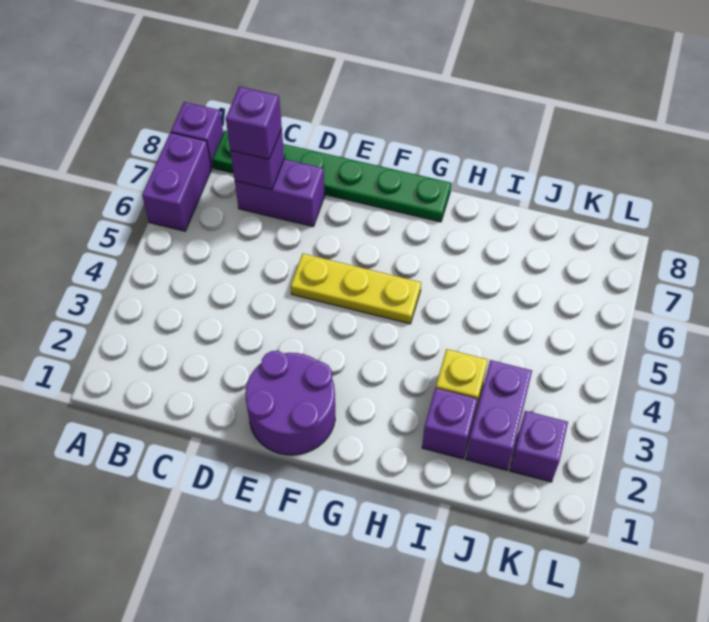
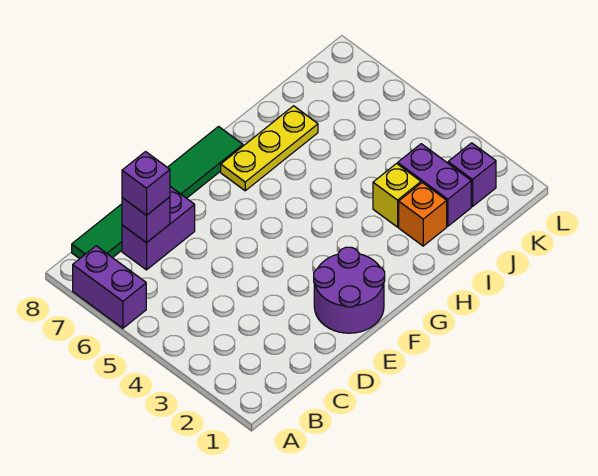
purple brick A8 level 1 -> none
green plate B8:G8 level 1 -> green tile B8:G8 level 1
yellow plate E5:G5 level 1 -> yellow plate G7:I7 level 1
purple brick I2 level 1 -> orange brick I2 level 1

